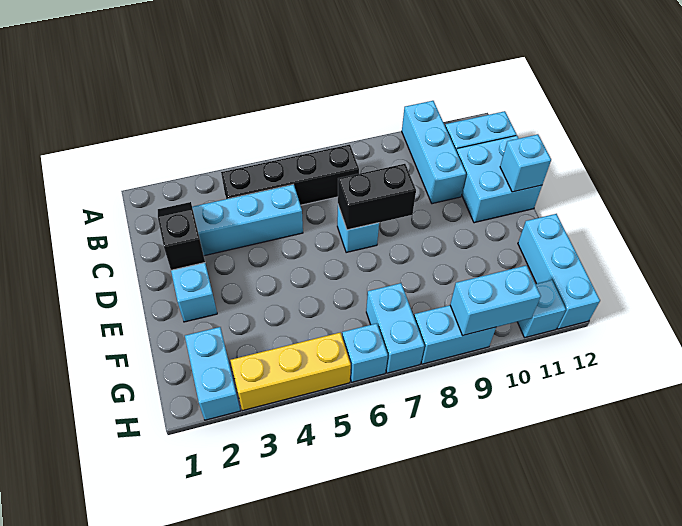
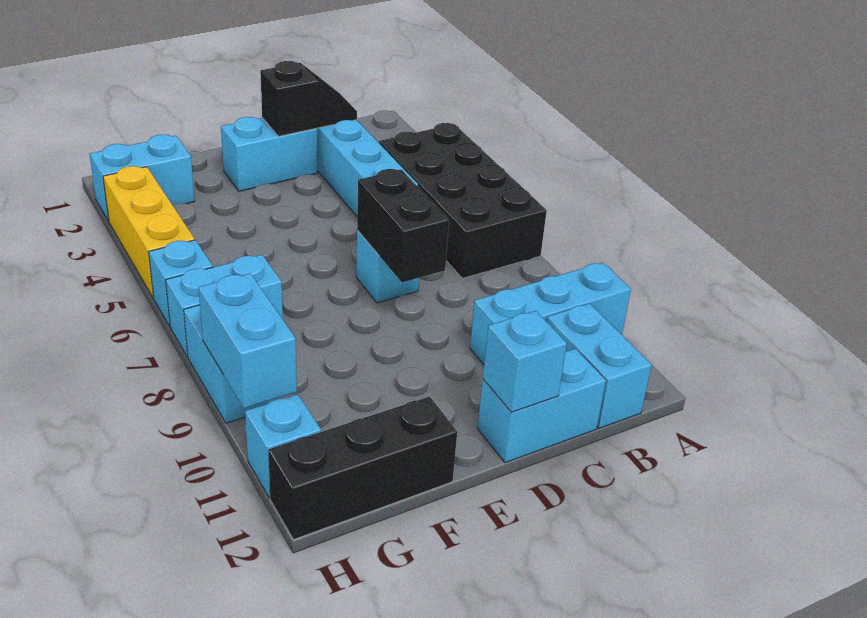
black brick B4:B7 level 1 -> black brick A4:B7 level 1
cyan brick C11:D12 level 1 -> cyan brick C12:D12 level 1
cyan brick F12:H12 level 1 -> black brick F12:H12 level 1

